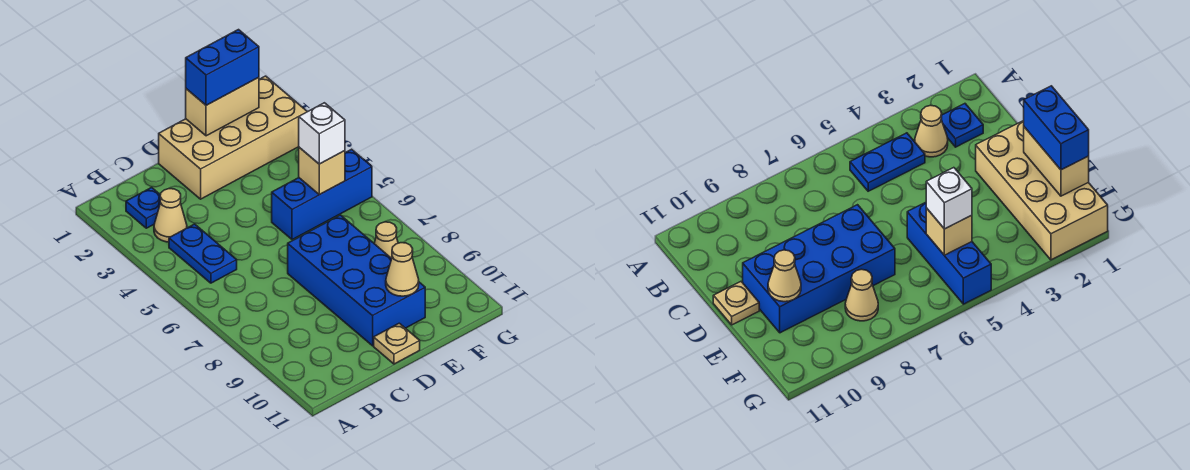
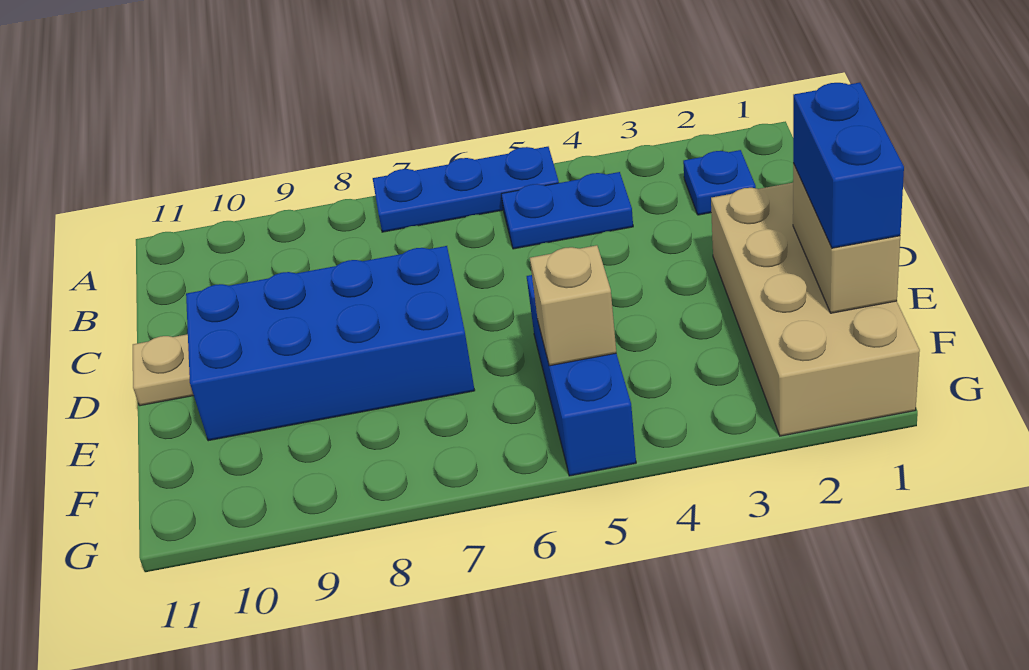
none -> blue plate A5:A7 level 1
tan cone B3 level 1 -> none
tan cone E10 level 2 -> none
white brick F5 level 3 -> none
tan cone F8 level 1 -> none

